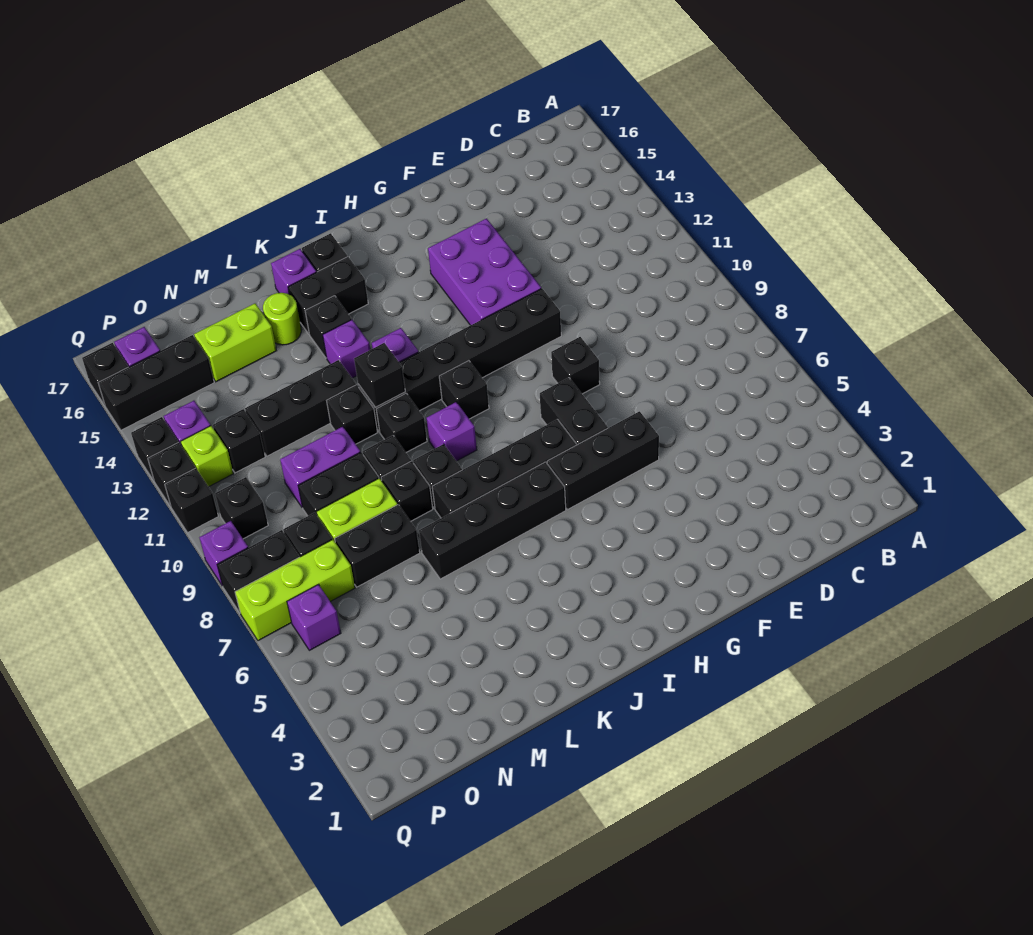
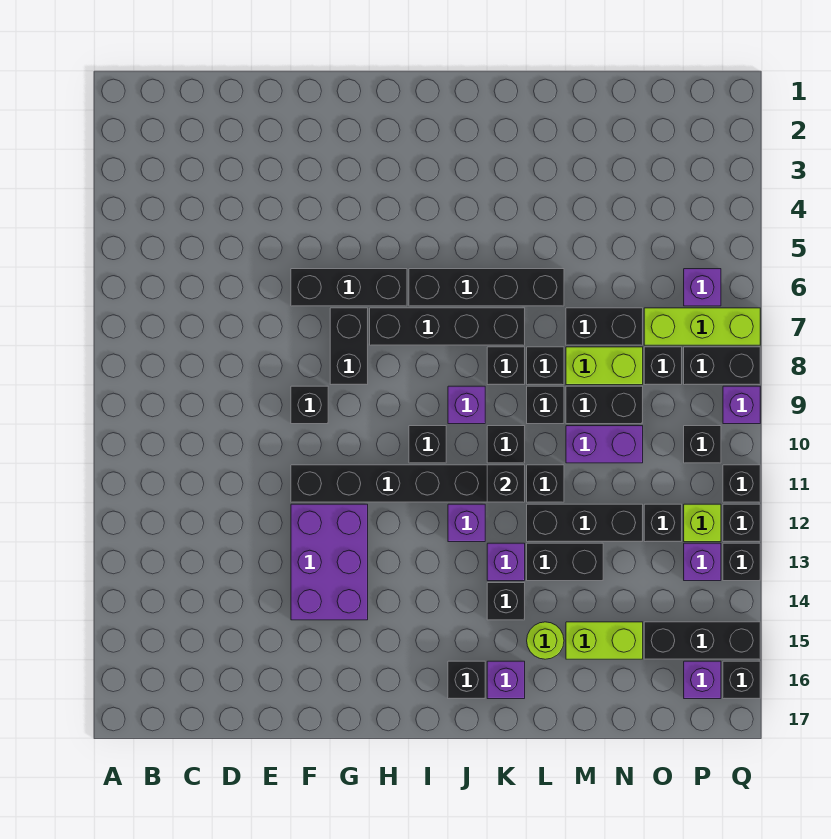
black brick J15:K15 level 1 -> black brick L13:M13 level 1

